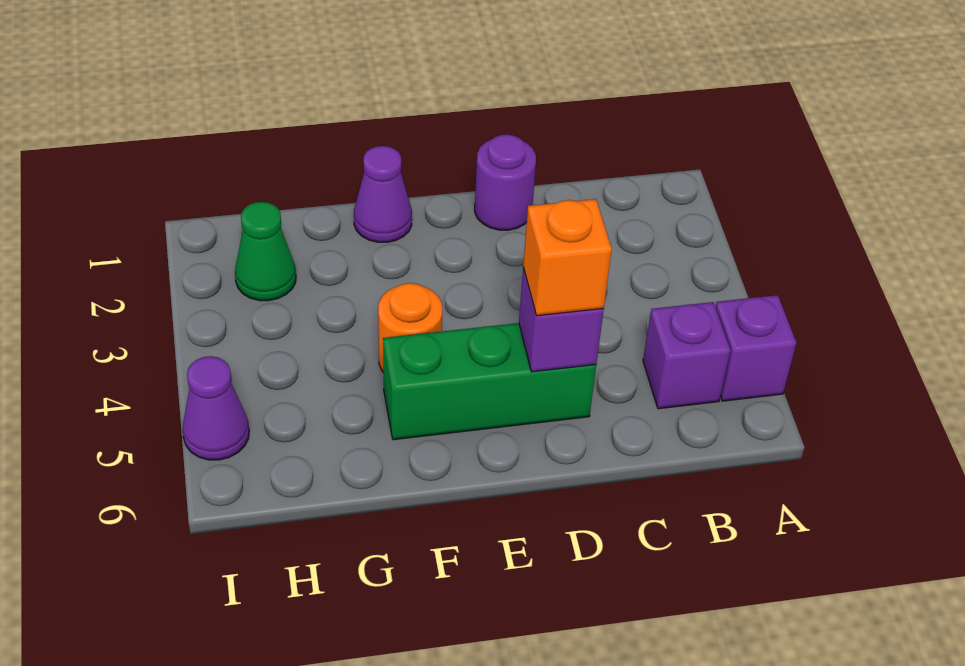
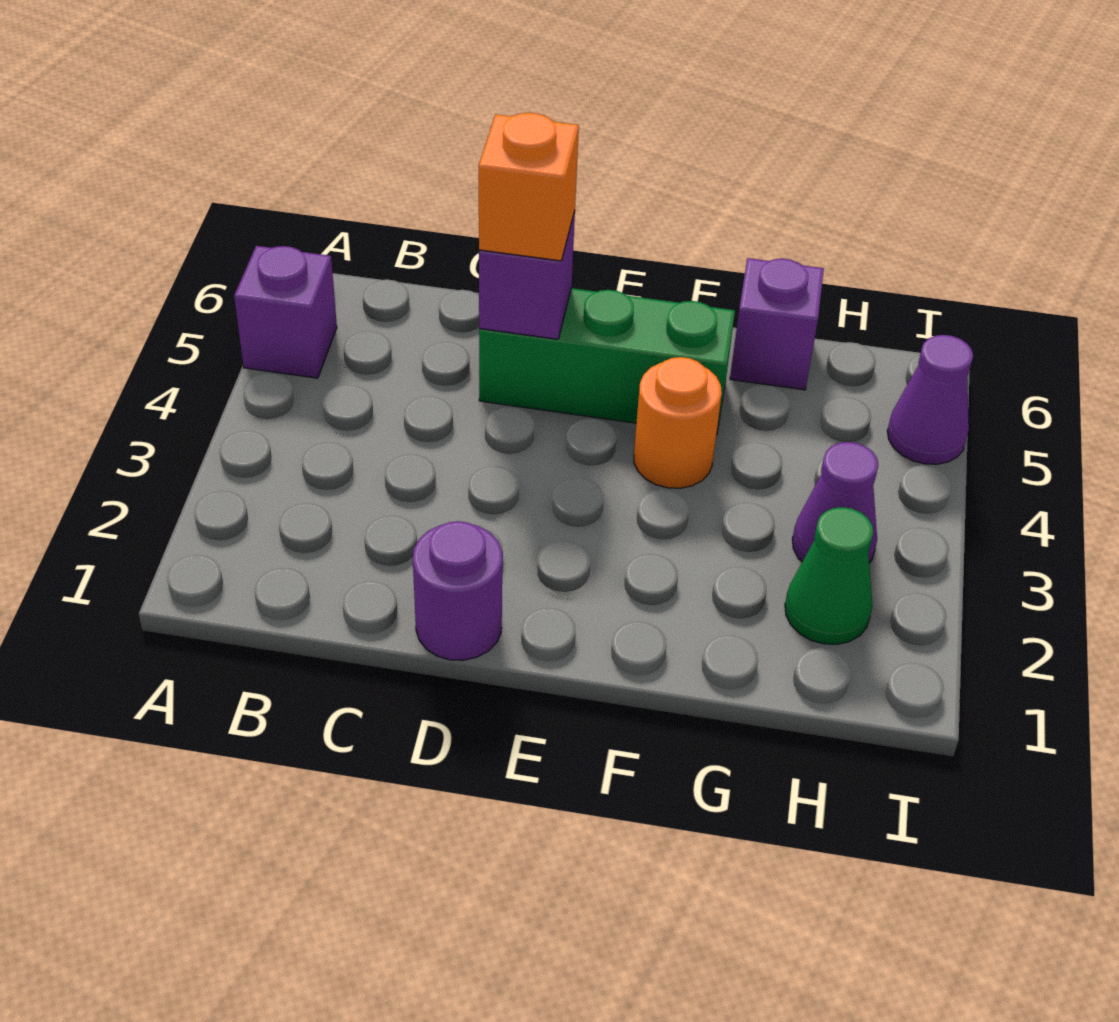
purple brick B5 level 1 -> purple brick G6 level 1
purple cone F1 level 1 -> purple cone H3 level 1

